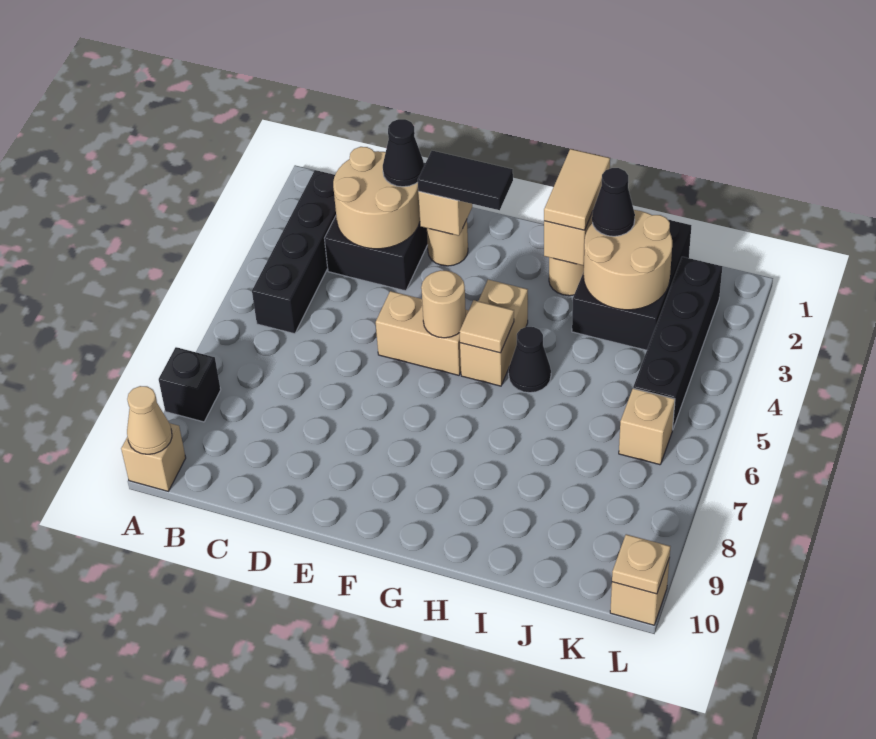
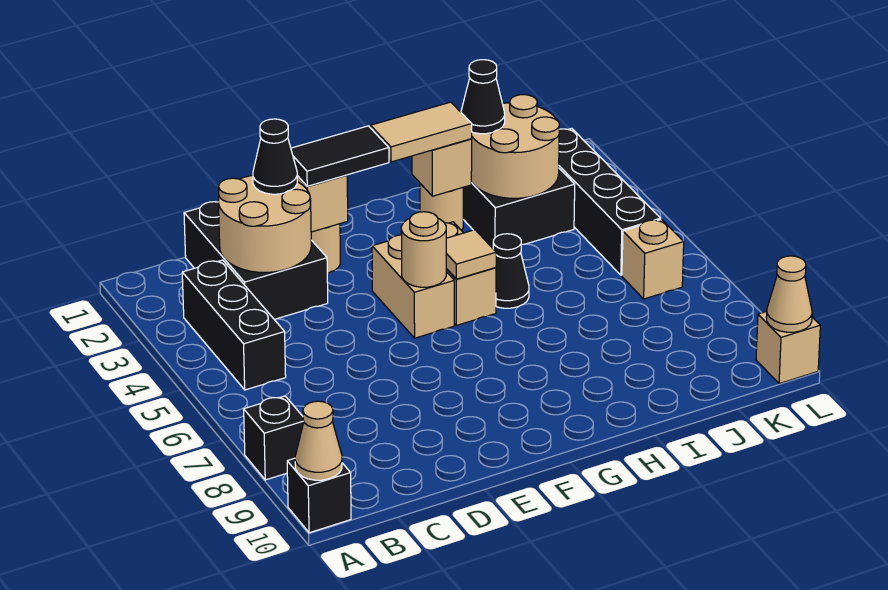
tan brick A10 level 1 -> black brick A10 level 1
black brick B2:B5 level 1 -> black brick B3:B5 level 1
tan brick E5:F5 level 1 -> tan brick F4:F5 level 1
tan tile H1:H2 level 3 -> tan tile G2:H2 level 3
tan plate L10 level 2 -> tan cone L10 level 2

